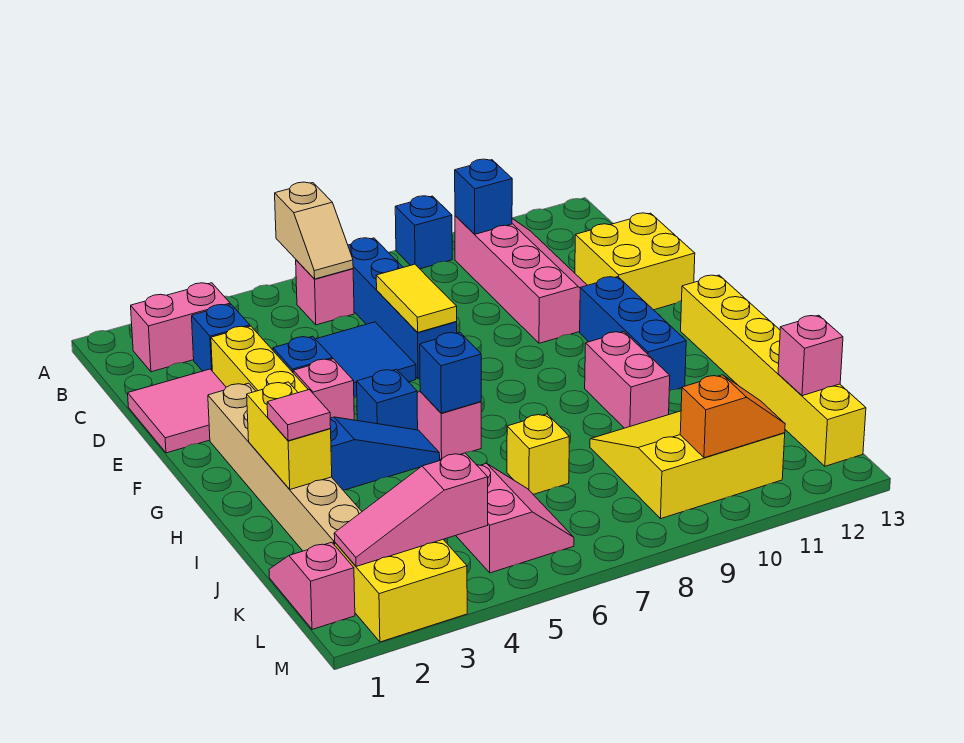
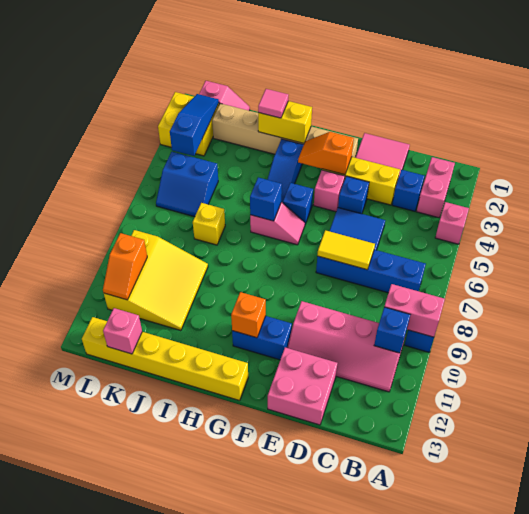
tan slope A6:B6 level 2 top A -> none
pink brick B6 level 1 -> pink brick A4 level 1
yellow brick D12:E13 level 1 -> pink brick D12:E13 level 1
none -> orange slope F3:G3 level 2 top F
blue brick F11:H11 level 1 -> blue brick F11:G11 level 1
none -> orange brick G11 level 2
pink brick H10:I10 level 1 -> pink brick A9:B9 level 2
pink slope K5:L6 level 1 top 5 -> blue slope K5:L6 level 1 top 5
pink slope L2:L4 level 2 top 4 -> blue slope L2:L4 level 2 top 4

